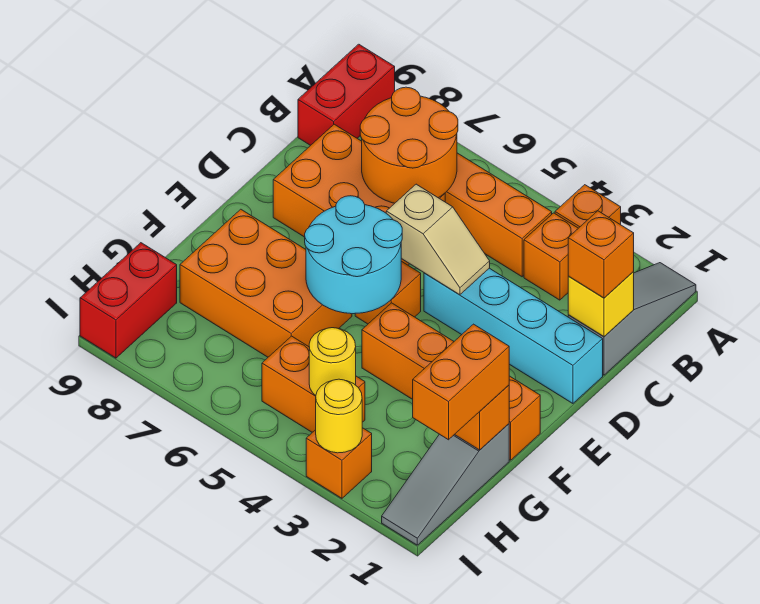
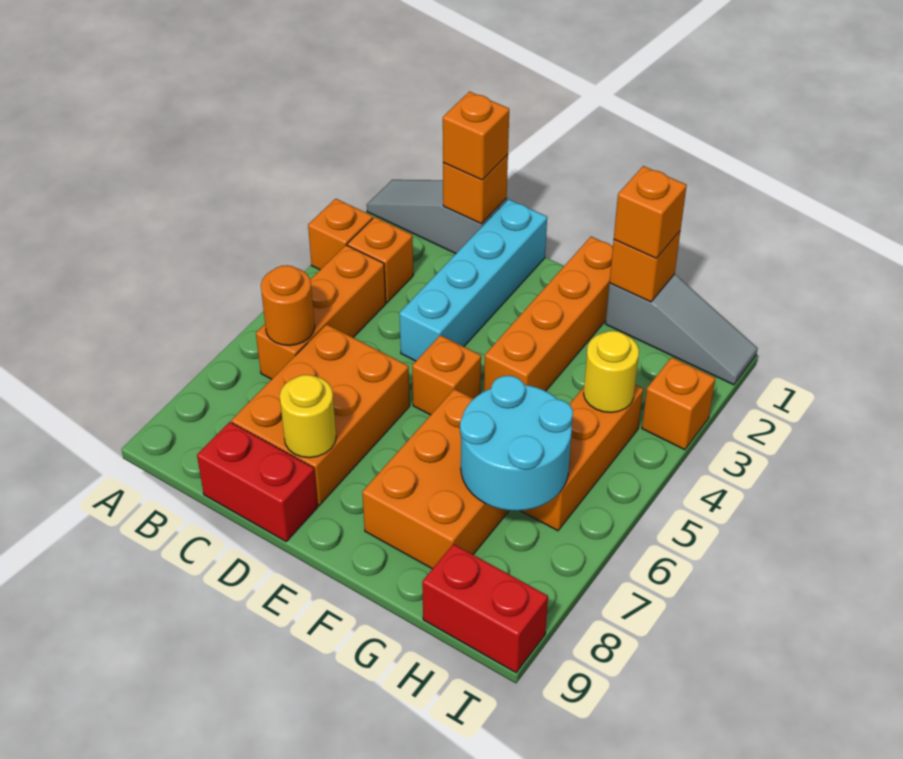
red brick A9:B9 level 1 -> red brick C9:D9 level 1
orange round brick B6:C7 level 2 -> orange round brick B6 level 2
yellow brick C1 level 2 -> orange brick C1 level 2
tan slope D4:D5 level 2 top 5 -> none
cyan round brick E5:F6 level 2 -> cyan round brick G6:H7 level 2
orange brick G1:H1 level 3 -> orange brick G1 level 3
orange brick H4:H5 level 1 -> orange brick H4:H6 level 1
yellow round brick I3 level 2 -> yellow round brick D8 level 2

